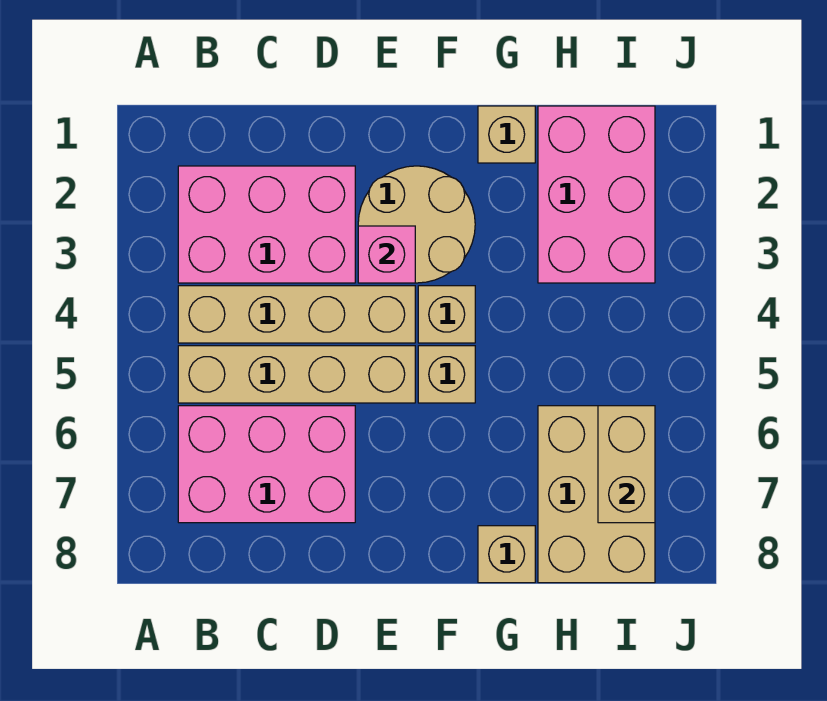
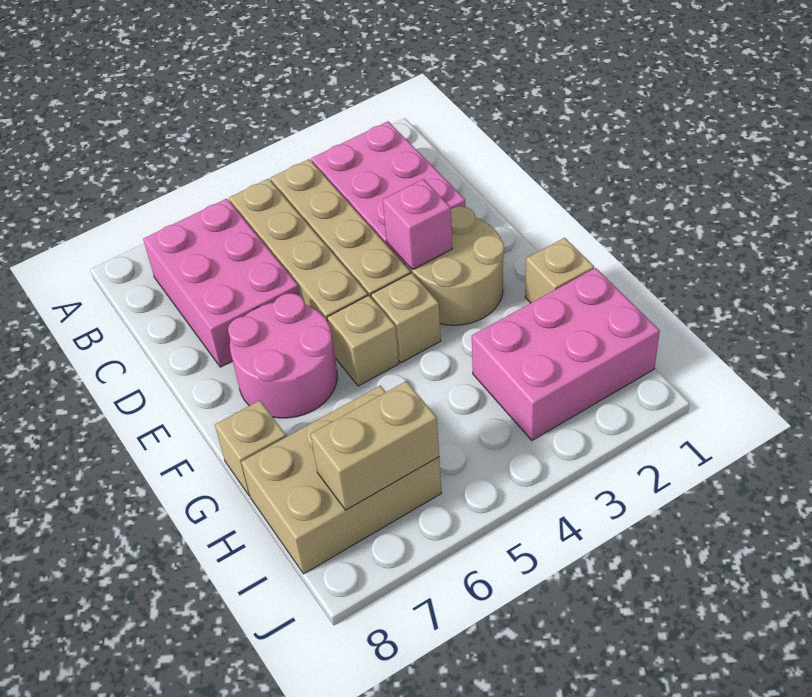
none -> pink round brick E6:F7 level 1

